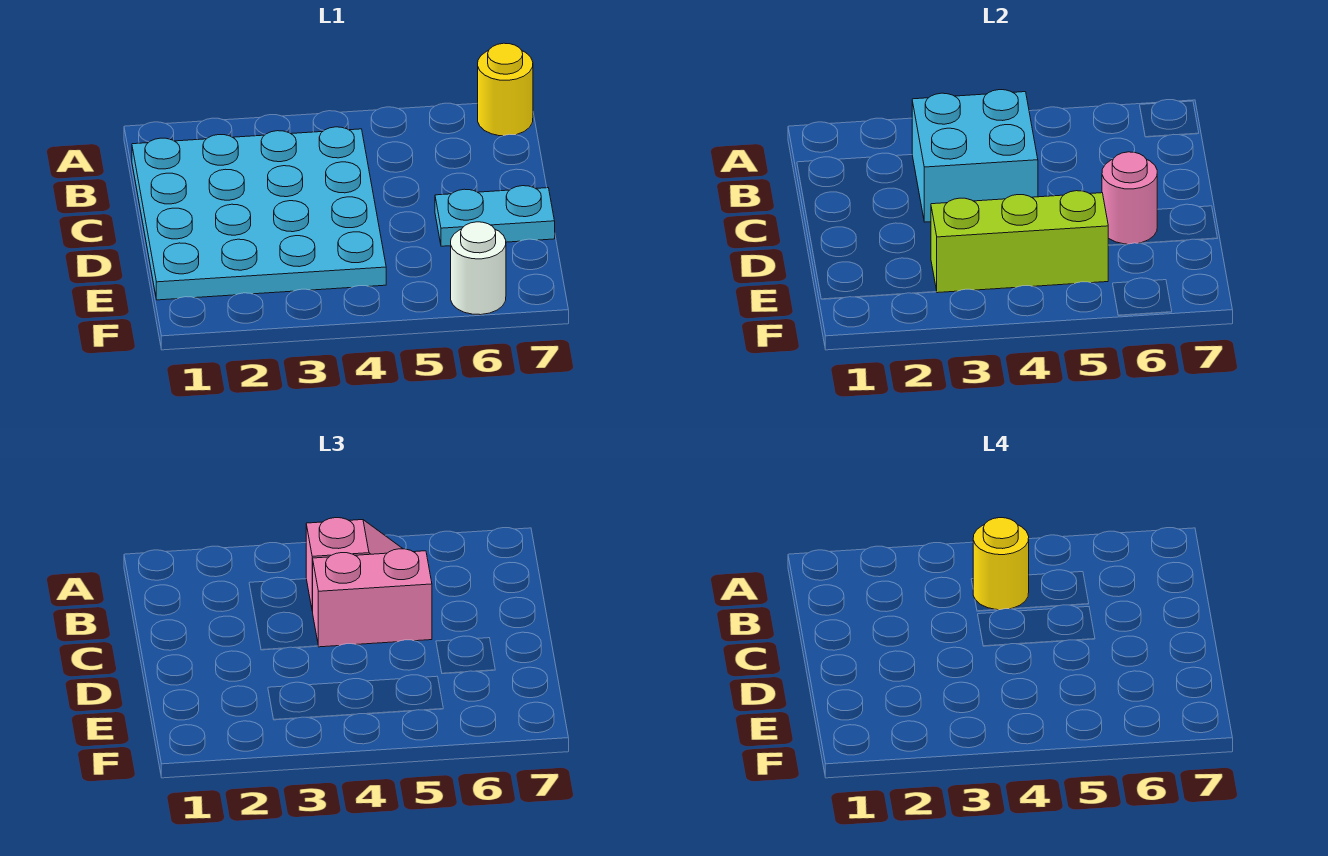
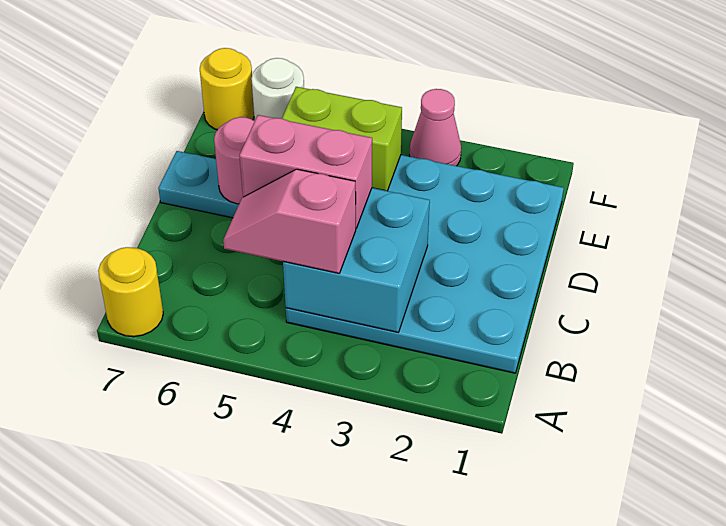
yellow round brick B4 level 4 -> yellow round brick F7 level 1
lime brick E3:E5 level 2 -> lime brick E4:E5 level 2
none -> pink cone F3 level 1

